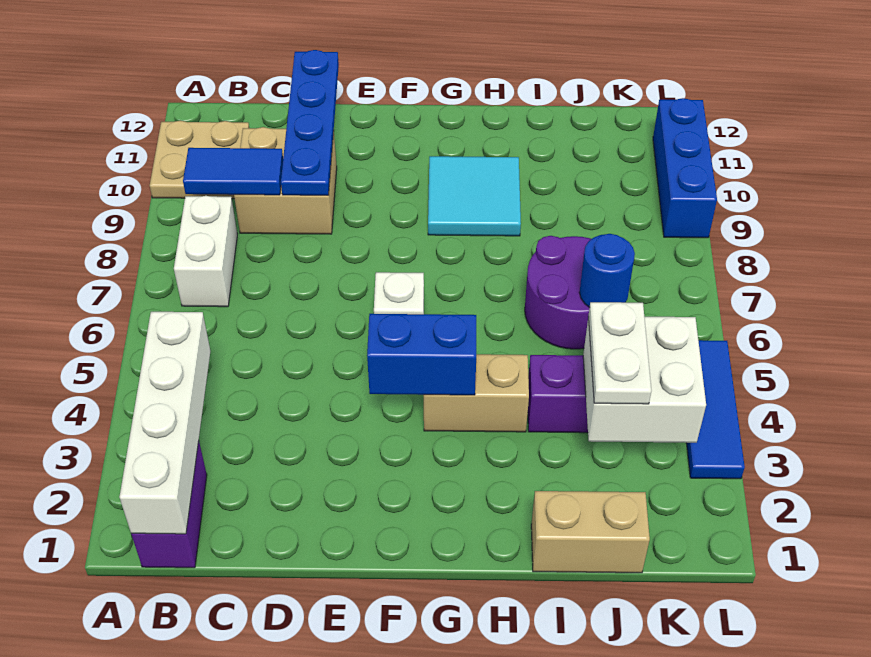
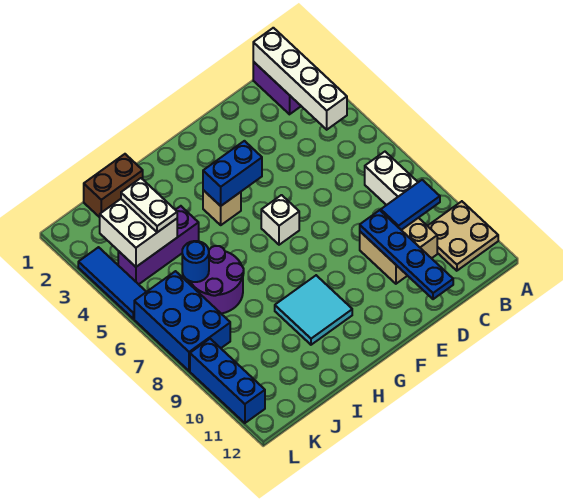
tan brick G4:H4 level 1 -> tan brick G4 level 1
tan brick I1:J1 level 1 -> brown brick I1:J1 level 1
none -> blue brick K6:L8 level 1

